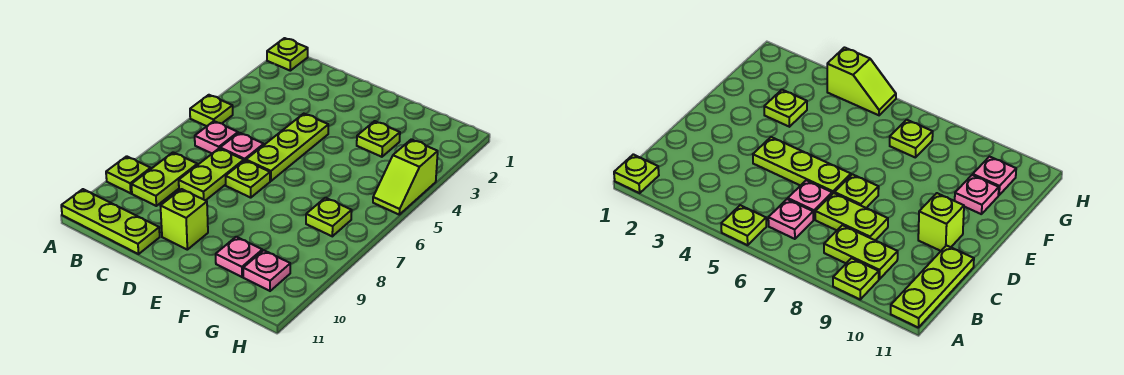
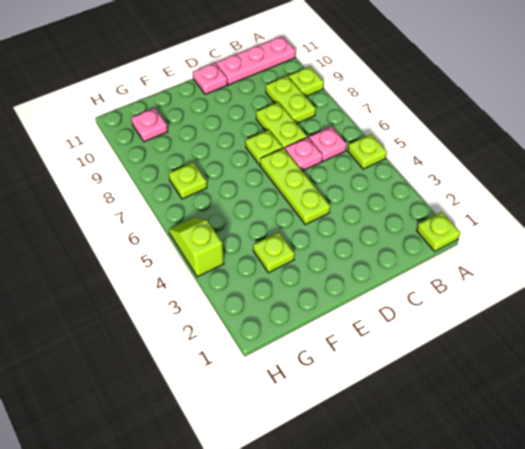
lime plate A11:C11 level 1 -> pink plate A11:C11 level 1
lime brick D10 level 1 -> none
pink plate F10 level 1 -> pink plate D11 level 1

